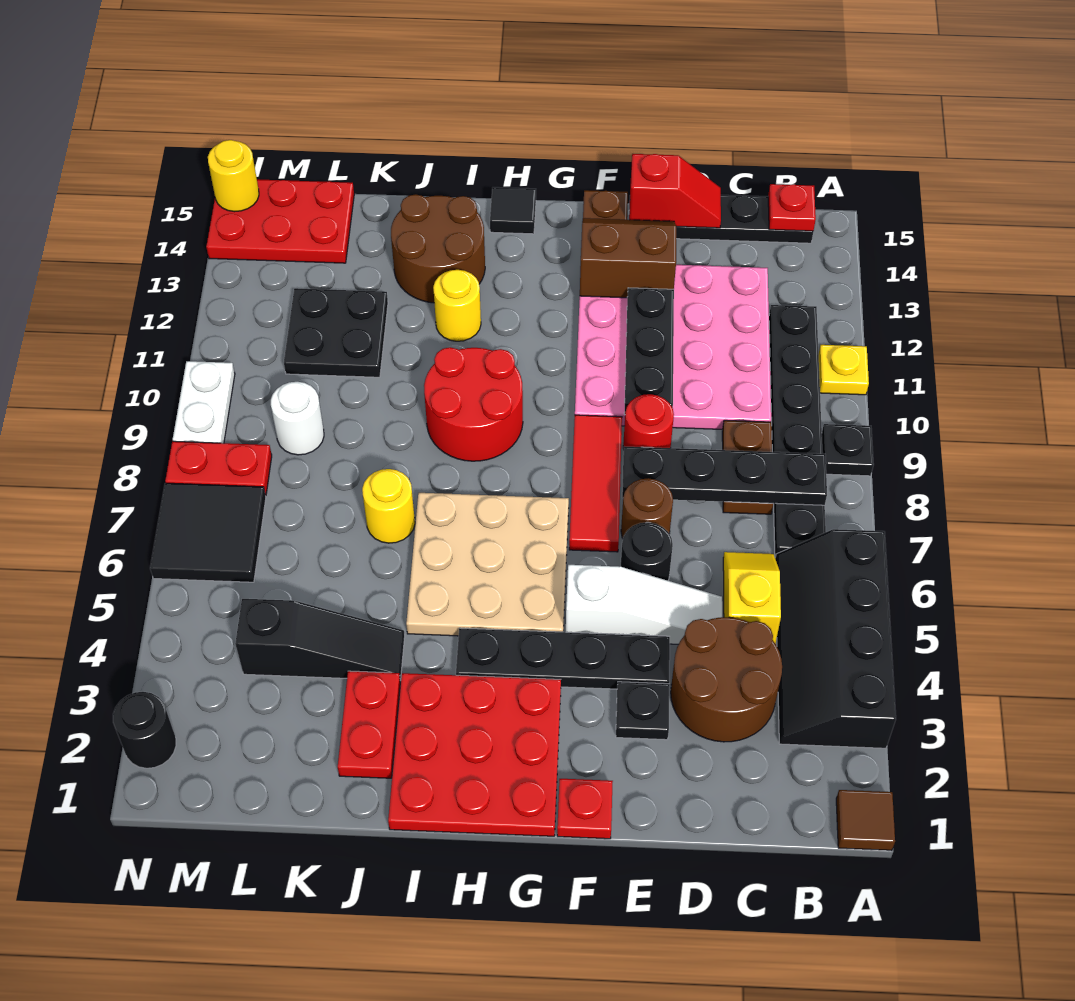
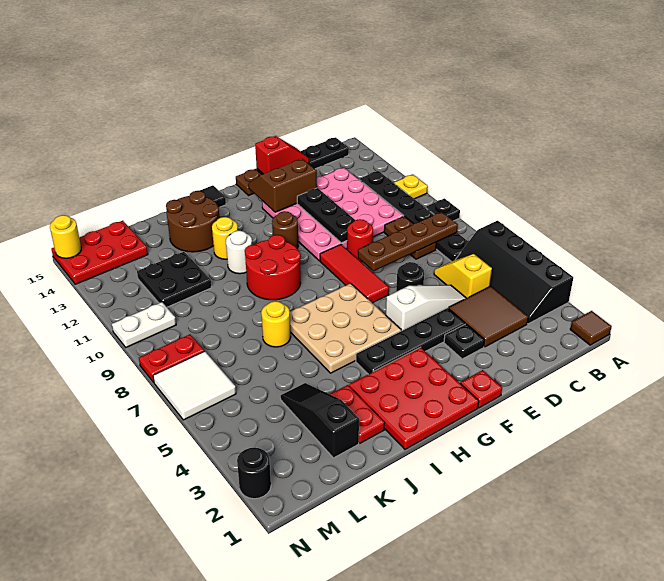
black plate B8:E8 level 2 -> brown plate B8:E8 level 2
red plate B15 level 2 -> none
brown round brick C3:D4 level 1 -> brown tile C3:D4 level 1
brown round brick E7 level 1 -> brown round brick G11 level 1
black slope J4:L4 level 1 top L -> black slope K2:K4 level 1 top 2
white round brick L9 level 1 -> white round brick I11 level 1
black tile M6:N7 level 1 -> white tile M6:N7 level 1
white plate N9:N10 level 1 -> white plate M10:N10 level 1

